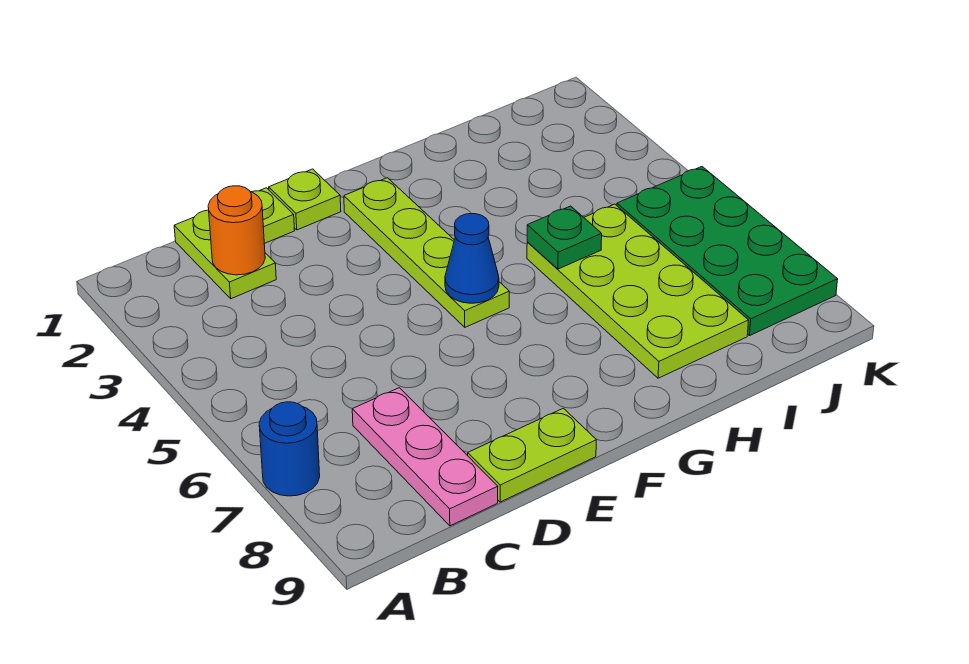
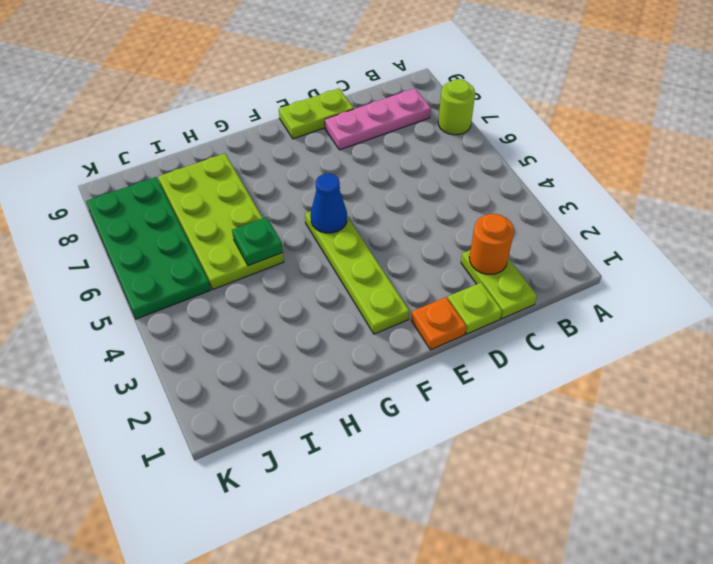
blue round brick A7 level 1 -> lime round brick A7 level 1
pink plate C7:C9 level 1 -> pink plate B8:D8 level 1
lime plate E1 level 1 -> orange plate E1 level 1

